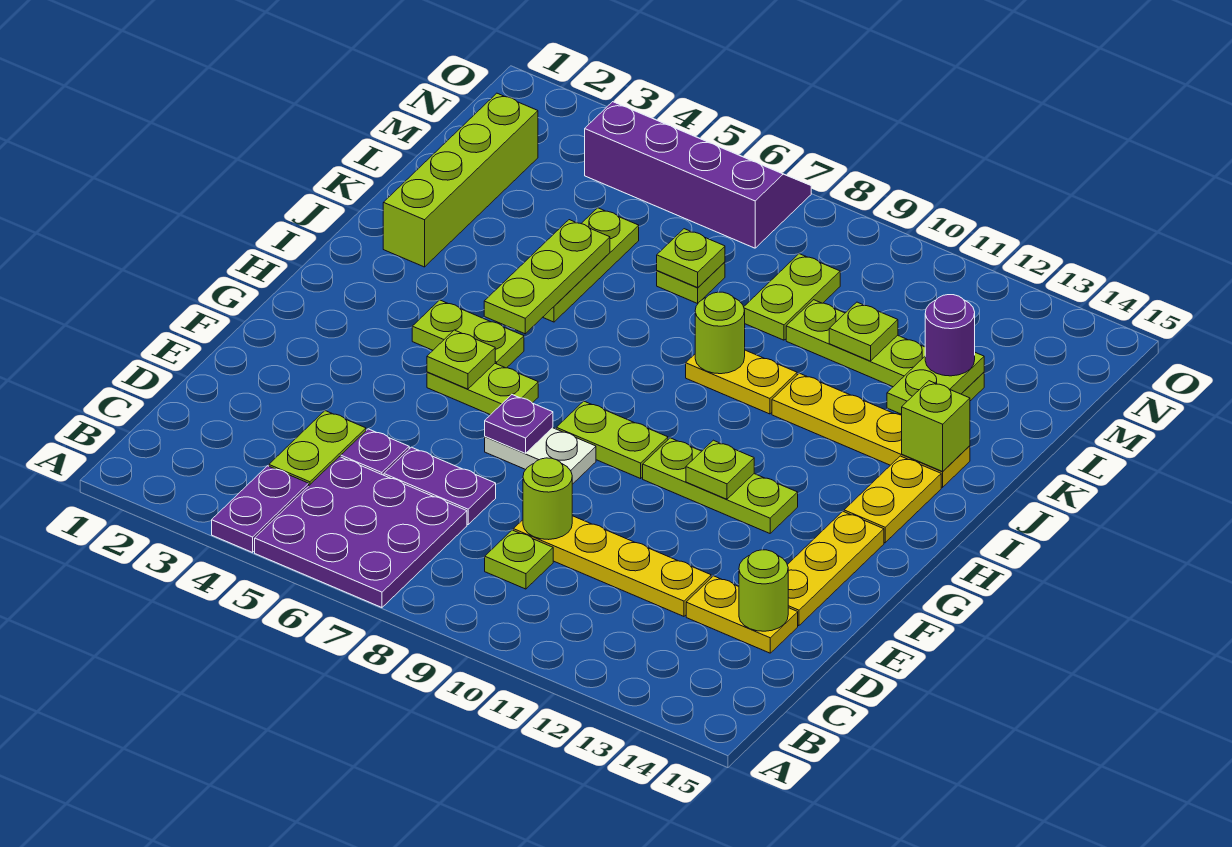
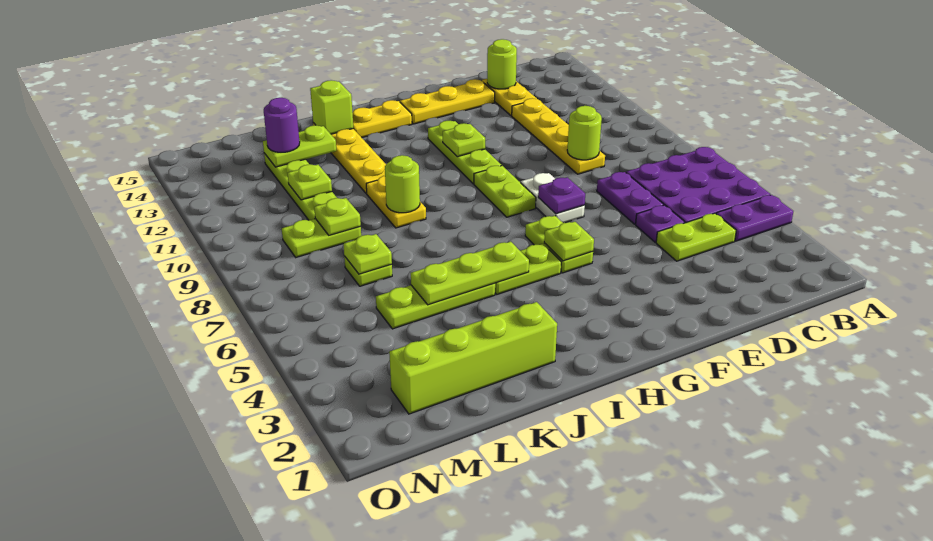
lime plate C9 level 1 -> lime plate L9 level 2
lime plate H4:H5 level 1 -> lime plate H5:I5 level 1
purple slope N4:O7 level 1 top N -> none

